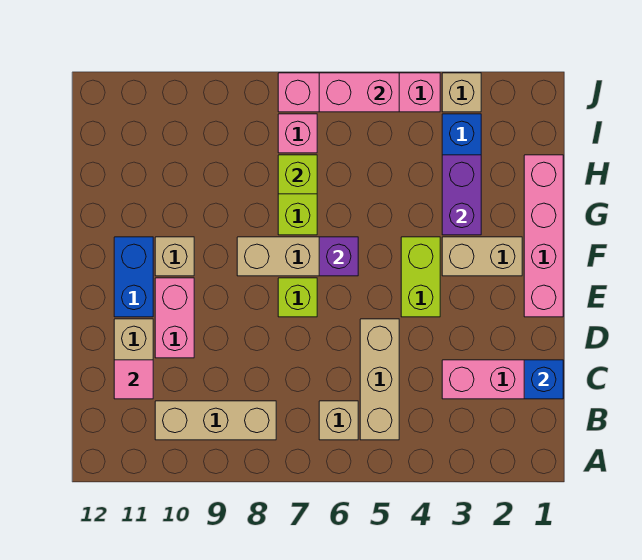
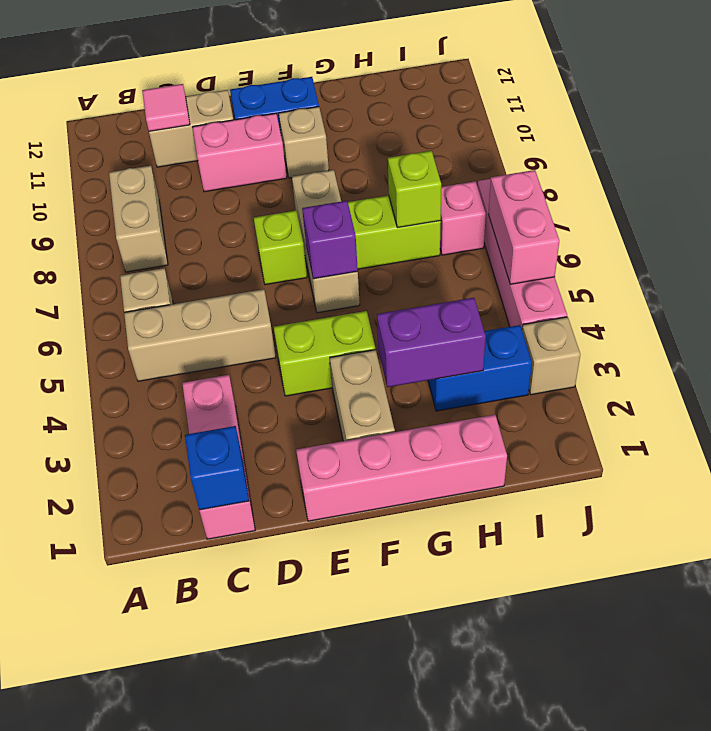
tan brick B8:B10 level 1 -> tan brick B8:B9 level 1

